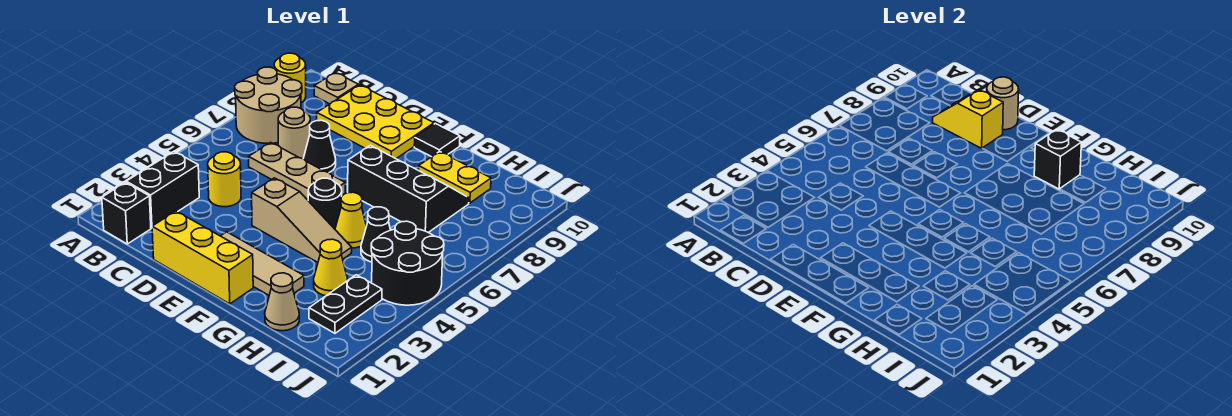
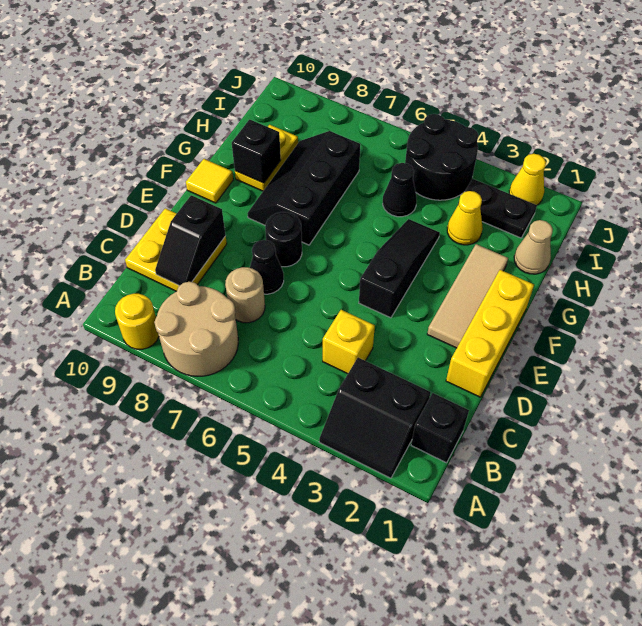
tan plate B10 level 1 -> none
yellow round brick C4 level 1 -> yellow brick C4 level 1
tan plate C6:E6 level 1 -> none
yellow plate C9:E10 level 1 -> yellow plate C9:D10 level 1
yellow slope C9:D9 level 2 top D -> black slope C9:D9 level 2 top D
tan round brick D10 level 2 -> none
tan slope E4:G4 level 1 top E -> black slope E4:G4 level 1 top E
black round brick F5 level 1 -> black round brick E7 level 1
black tile F10 level 1 -> yellow tile F10 level 1
yellow cone G5 level 1 -> yellow cone J2 level 1

